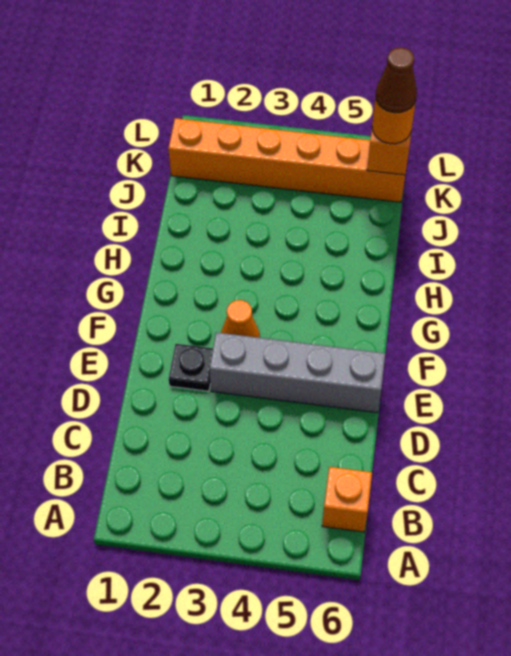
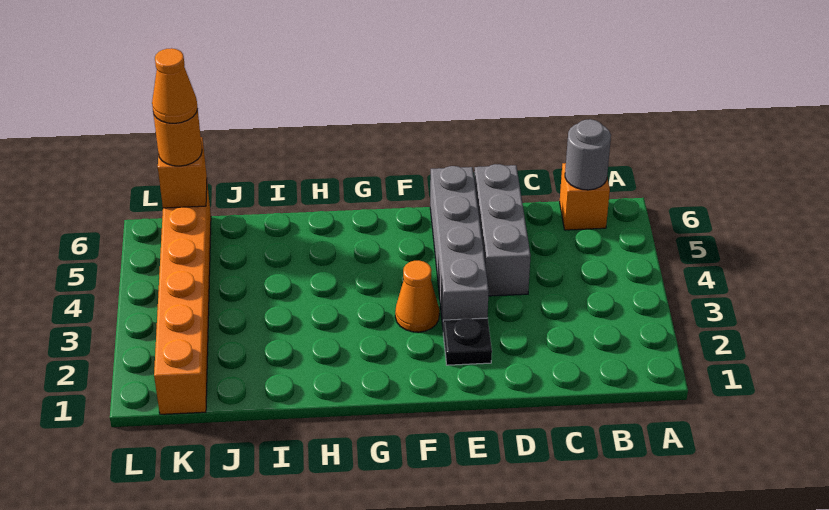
none -> grey round brick B6 level 2
none -> grey brick D4:D6 level 1
brown cone K6 level 4 -> orange cone K6 level 4

